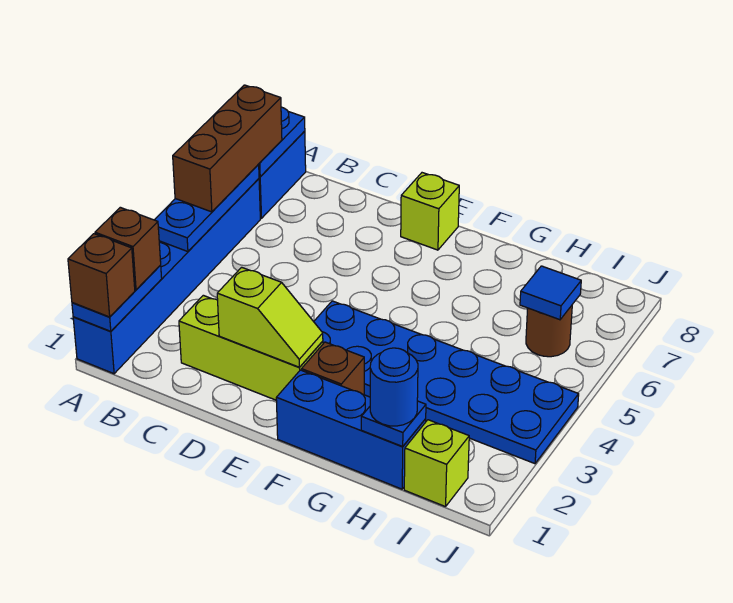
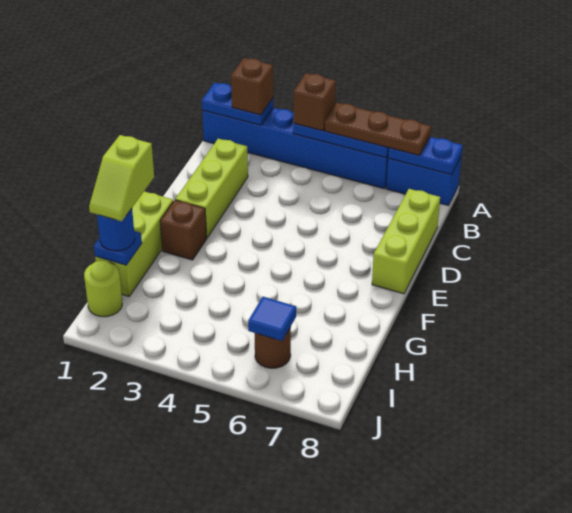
brown brick A1 level 3 -> brown brick A4 level 3
brown brick A5:A7 level 3 -> brown plate A5:A7 level 3
lime slope D2:E2 level 2 top D -> lime slope G1:H1 level 4 top G
blue plate E3:J4 level 1 -> none
lime brick E8 level 1 -> lime brick C8:E8 level 1
blue brick F1:H1 level 1 -> lime brick F1:H1 level 1
lime brick I1 level 1 -> lime round brick I1 level 1

